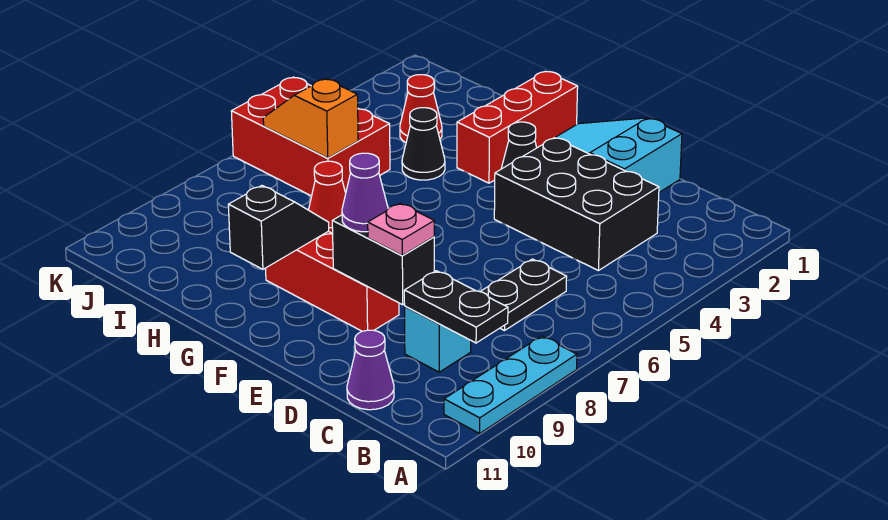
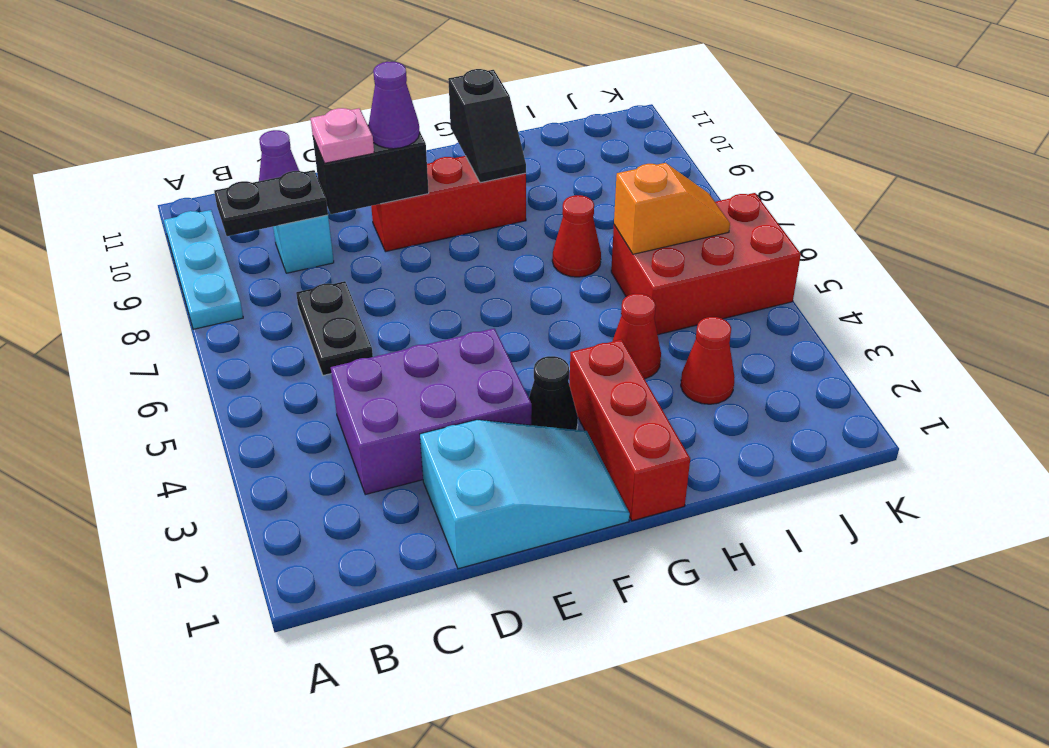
black brick C3:E4 level 1 -> purple brick C3:E4 level 1
black cone H4 level 1 -> red cone H4 level 1

